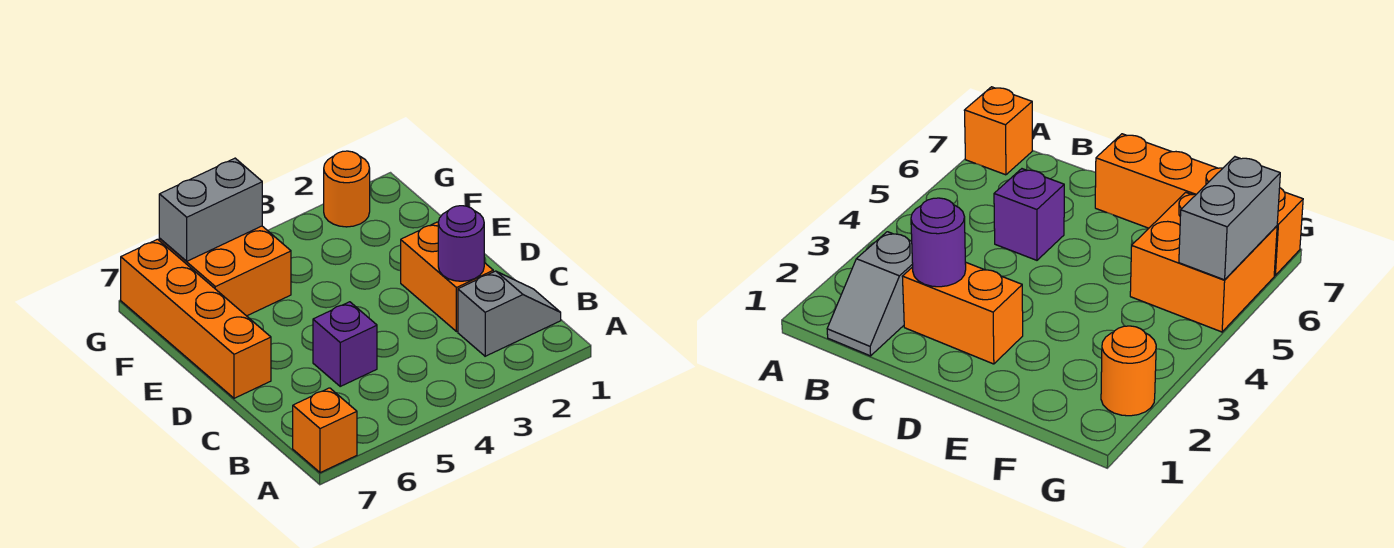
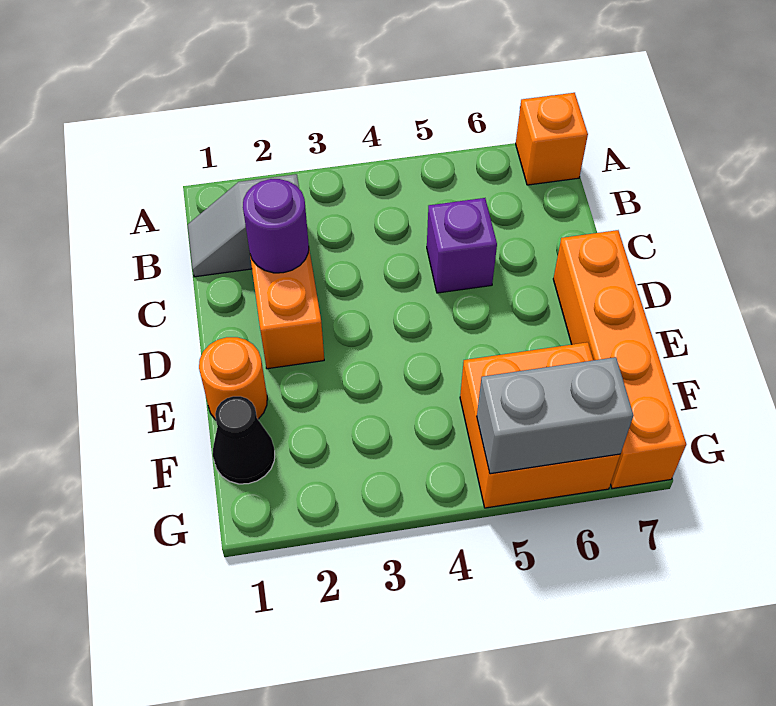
none -> black cone F1 level 1
orange round brick G2 level 1 -> orange round brick E1 level 1

